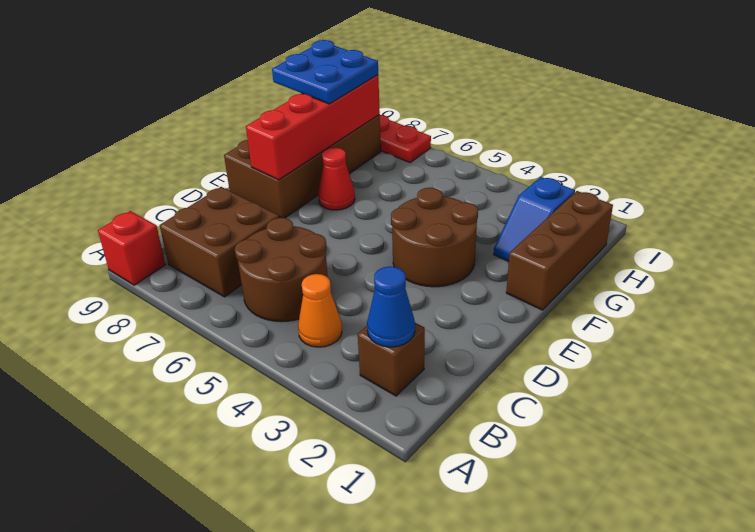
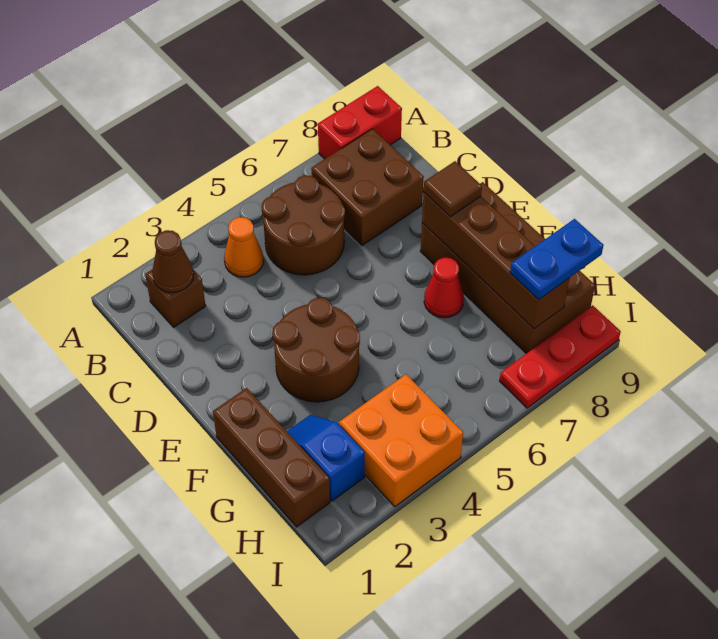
red brick A9 level 1 -> red brick A8:A9 level 1
blue cone B2 level 2 -> brown cone B2 level 2
red brick E8:H8 level 2 -> brown brick E8:H8 level 2
none -> brown tile E8 level 3
blue plate G8:H9 level 3 -> blue plate H8:H9 level 3
none -> orange brick H3:I4 level 1

